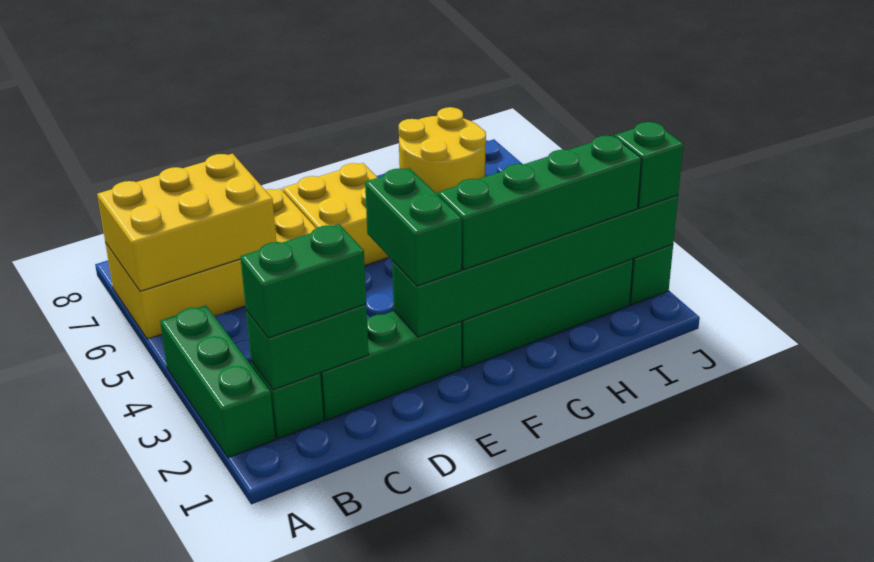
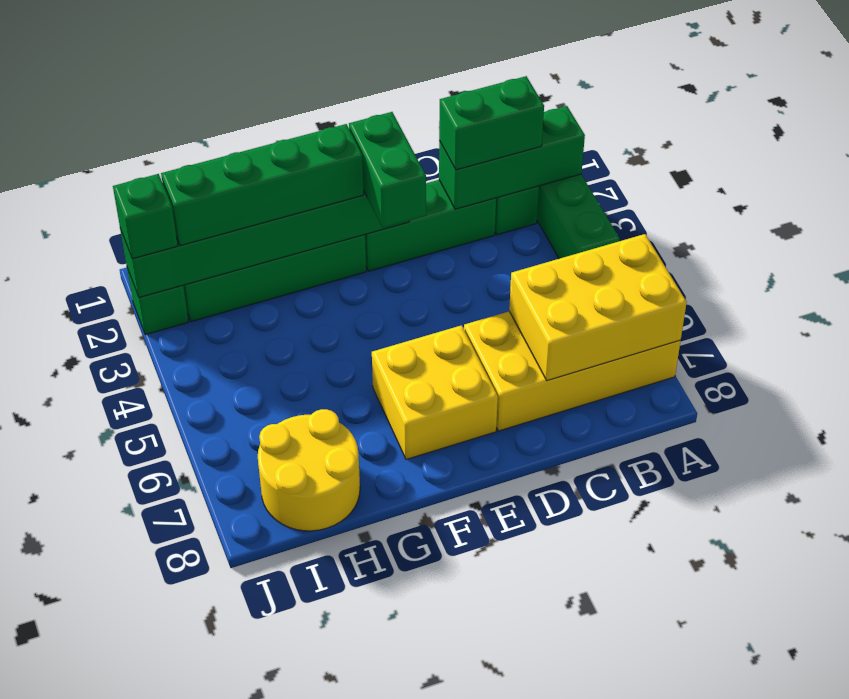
green brick B2:C2 level 2 -> green brick A2:C2 level 2

